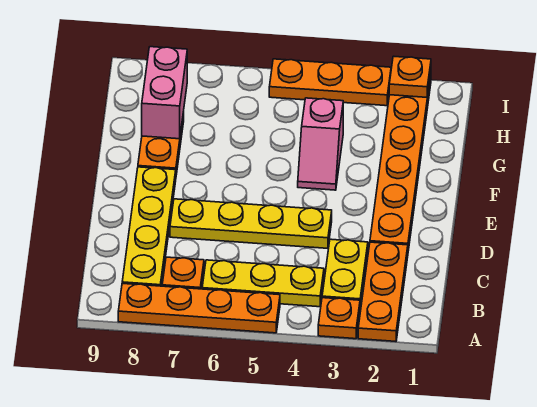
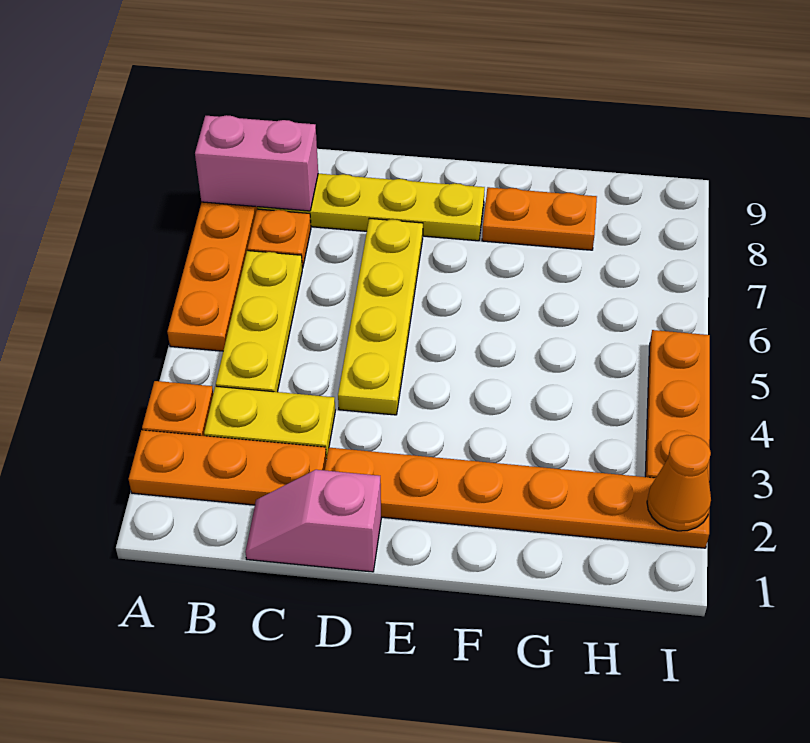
pink slope F4:G4 level 1 top G -> pink slope C1:D1 level 1 top D
pink brick G8:H8 level 2 -> pink brick A8:B8 level 2
orange plate I2 level 2 -> orange cone I2 level 2

